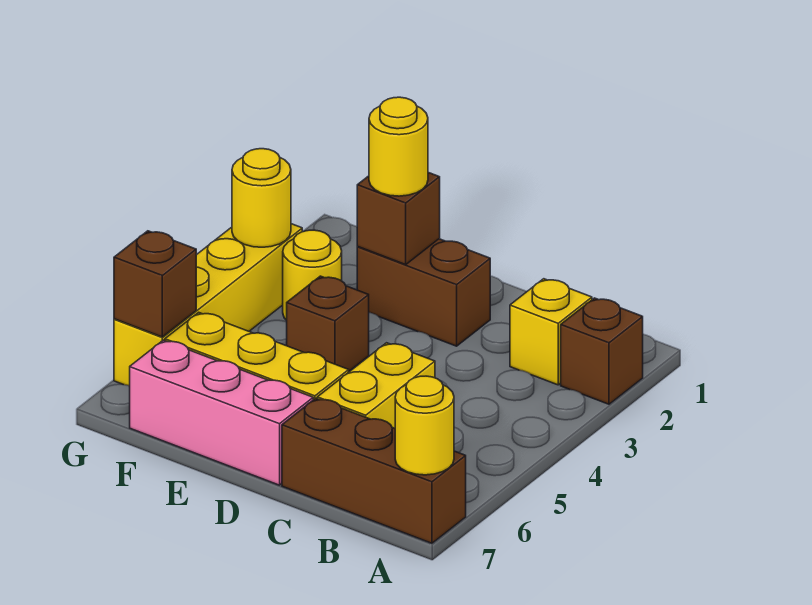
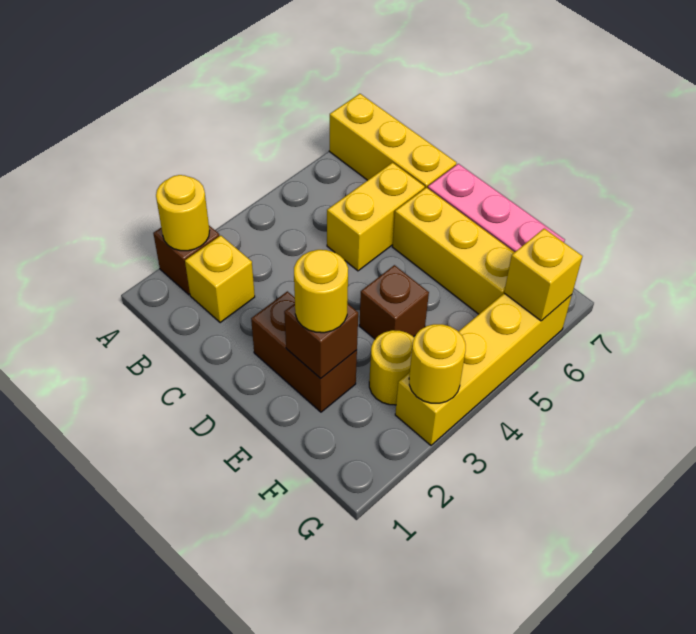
brown brick A7:C7 level 1 -> yellow brick A7:C7 level 1
yellow round brick A7 level 2 -> yellow round brick A2 level 2
brown brick G6 level 2 -> yellow brick G6 level 2

